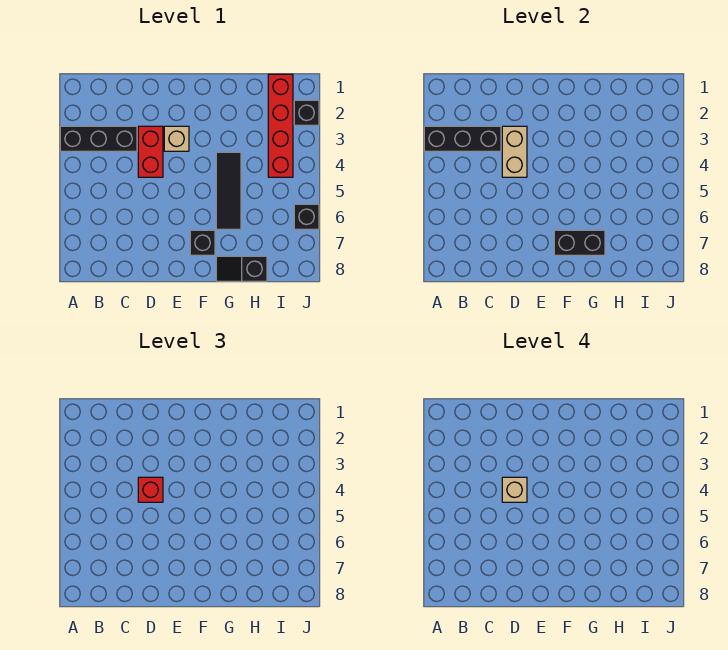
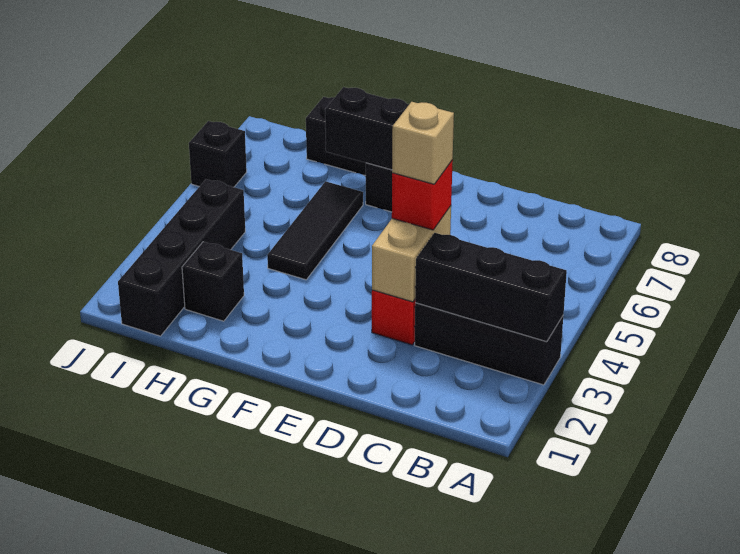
tan brick E3 level 1 -> none
red brick I1:I4 level 1 -> black brick I1:I4 level 1
black brick J2 level 1 -> black brick H2 level 1

